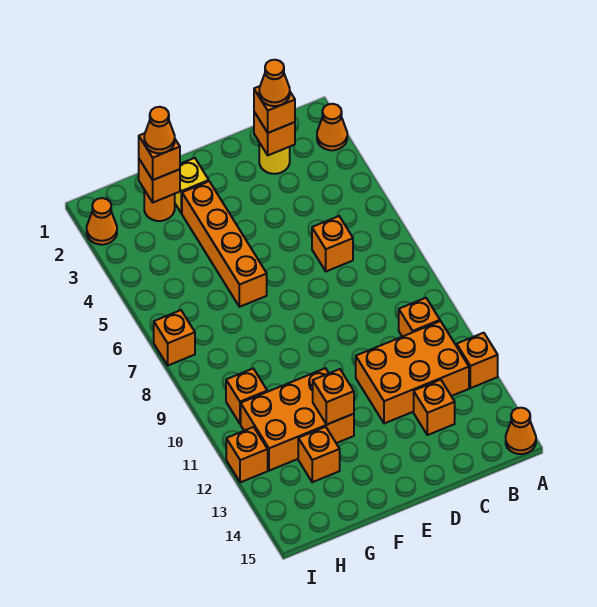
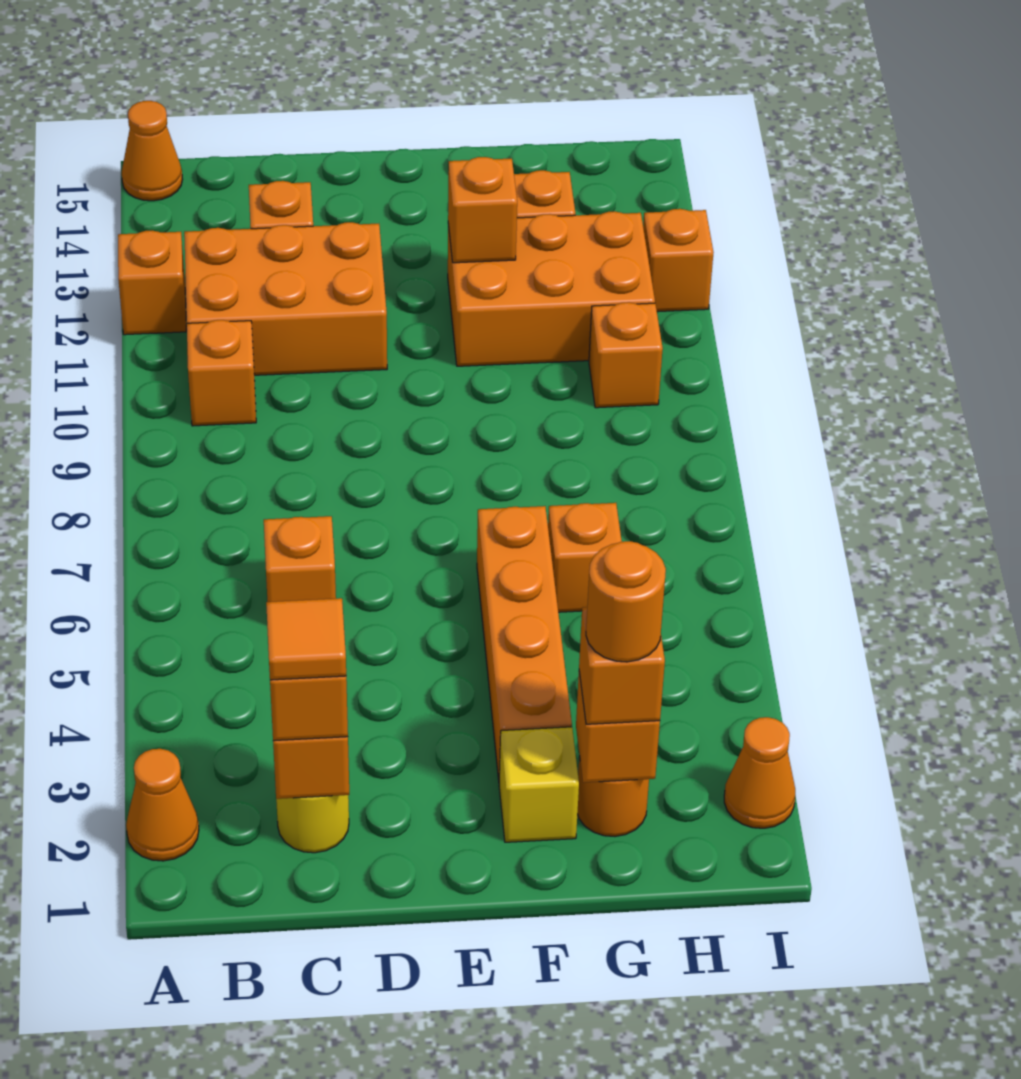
orange cone C2 level 4 -> orange tile C2 level 4
orange cone G2 level 4 -> orange round brick G2 level 4
orange brick I7 level 1 -> orange brick G6 level 1

